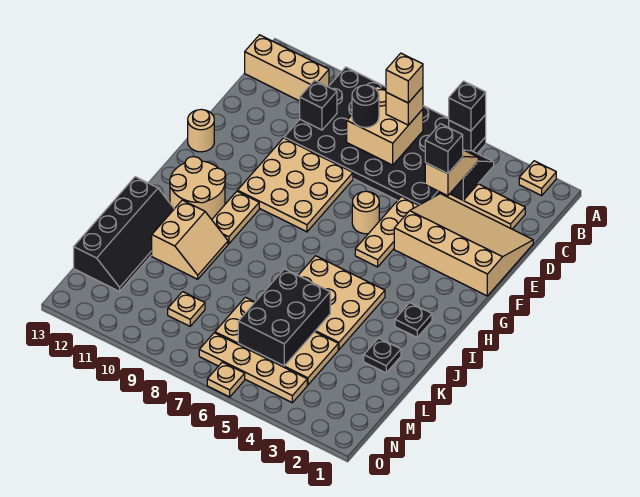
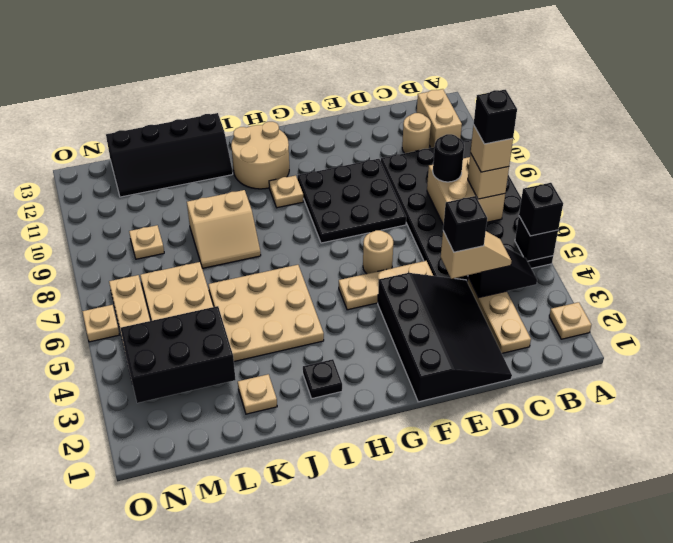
tan brick B11:B13 level 1 -> tan brick B11:B12 level 1
black brick C10 level 2 -> black brick B7 level 5
tan slope D1:F4 level 1 top F -> black slope D1:F4 level 1 top F
tan plate E8:G10 level 1 -> black plate E8:G10 level 1
tan round brick F13 level 1 -> tan round brick C11 level 1
tan plate H10:I10 level 1 -> tan plate H10 level 1
tan slope J10:K11 level 1 top 11 -> tan slope J8:K9 level 1 top 9
black plate K2 level 1 -> tan plate K2 level 1
black brick K5:M6 level 2 -> black brick L3:N4 level 2

